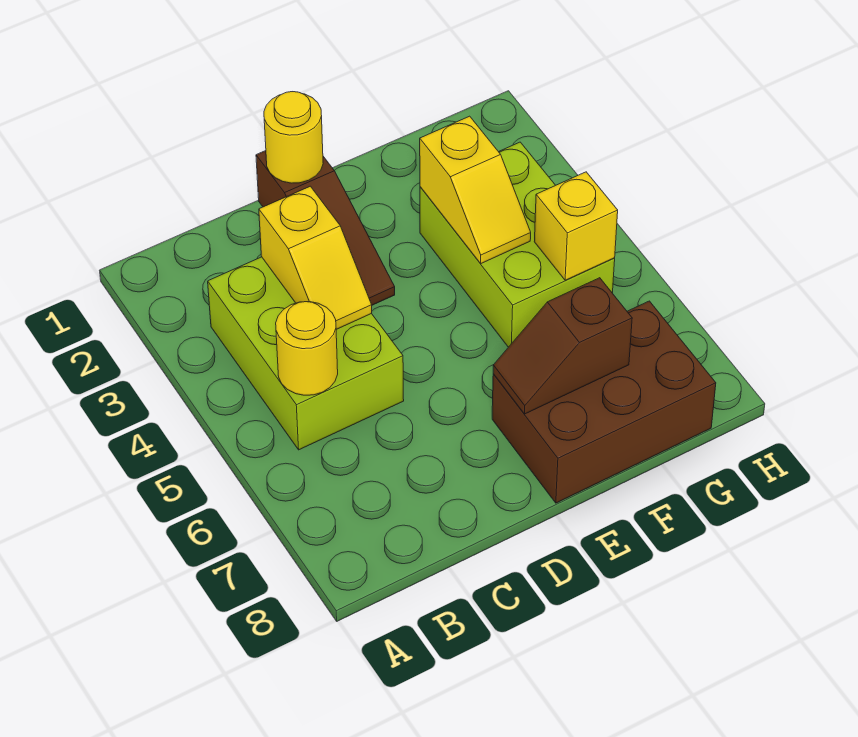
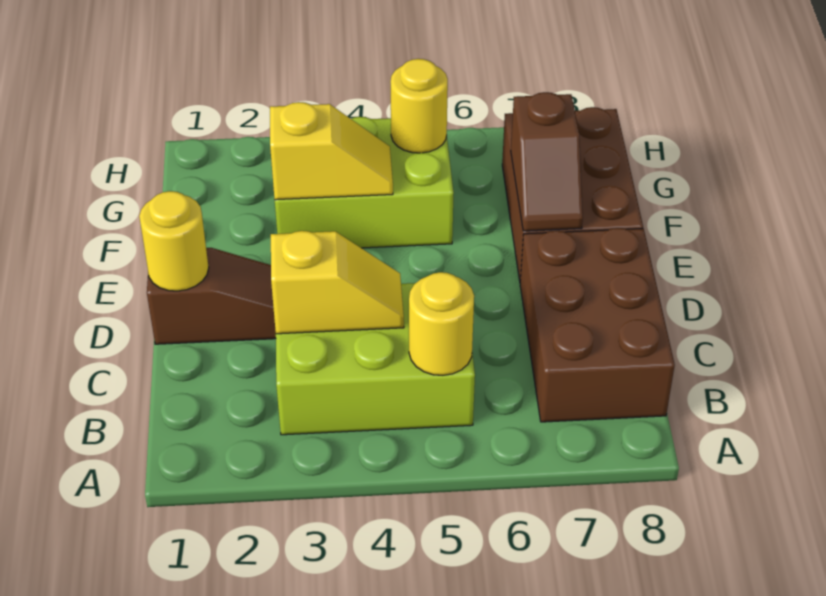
none -> brown brick B7:D8 level 1
yellow brick G5 level 2 -> yellow round brick G5 level 2

